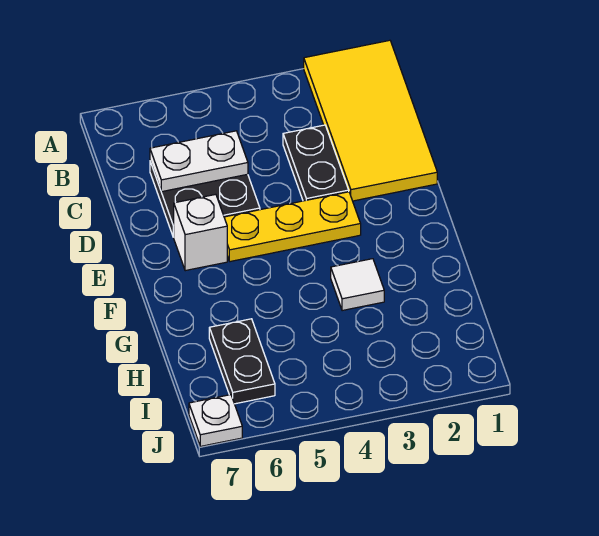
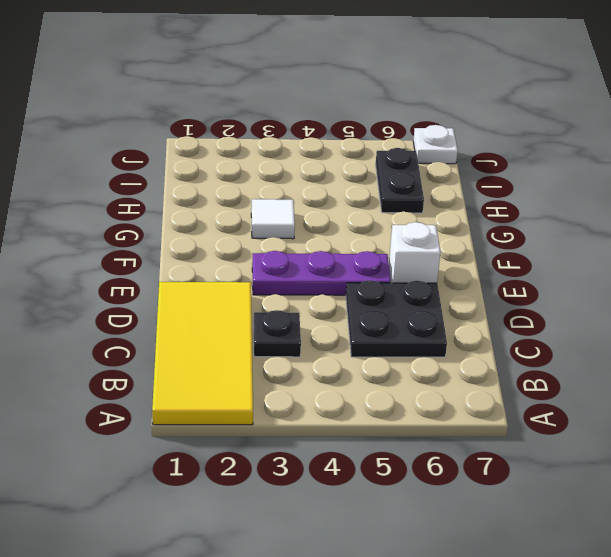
black plate C3:D3 level 1 -> black plate C3 level 1
white plate C5:C6 level 2 -> none
yellow plate E3:E5 level 1 -> purple plate E3:E5 level 1

